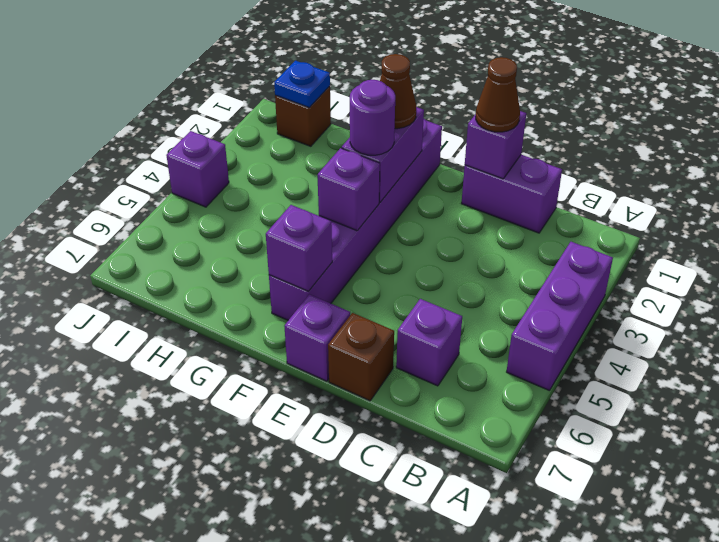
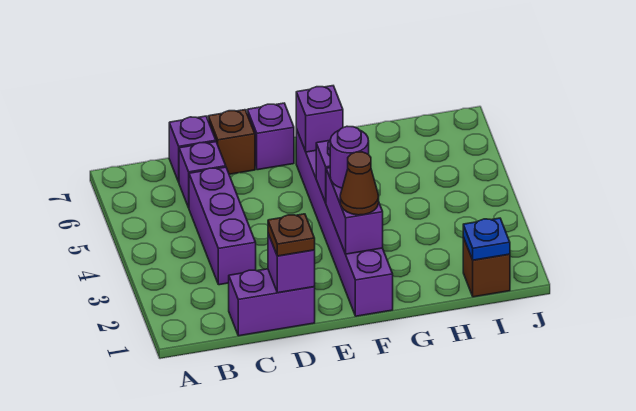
purple brick A3:A5 level 1 -> purple brick C3:C5 level 1
brown cone D1 level 3 -> brown plate D1 level 3
purple brick J4 level 1 -> purple brick C7 level 1

